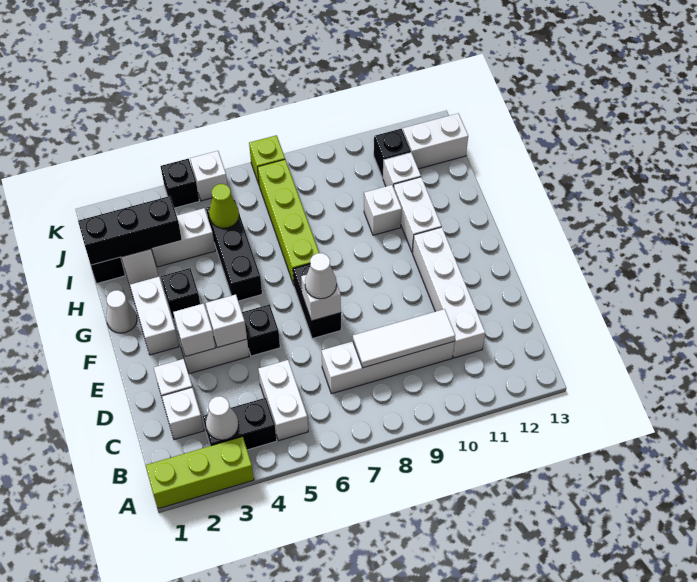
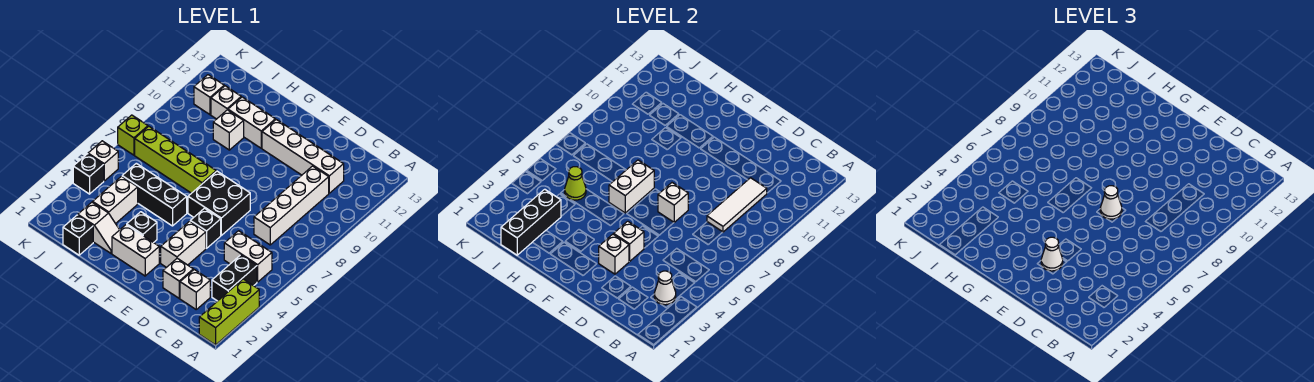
black brick E7:F7 level 1 -> black brick E6:F7 level 1
white cone G1 level 1 -> white cone E3 level 3
black brick J11 level 1 -> white brick J11 level 1
white brick J12:J13 level 1 -> white brick G6:G7 level 2

